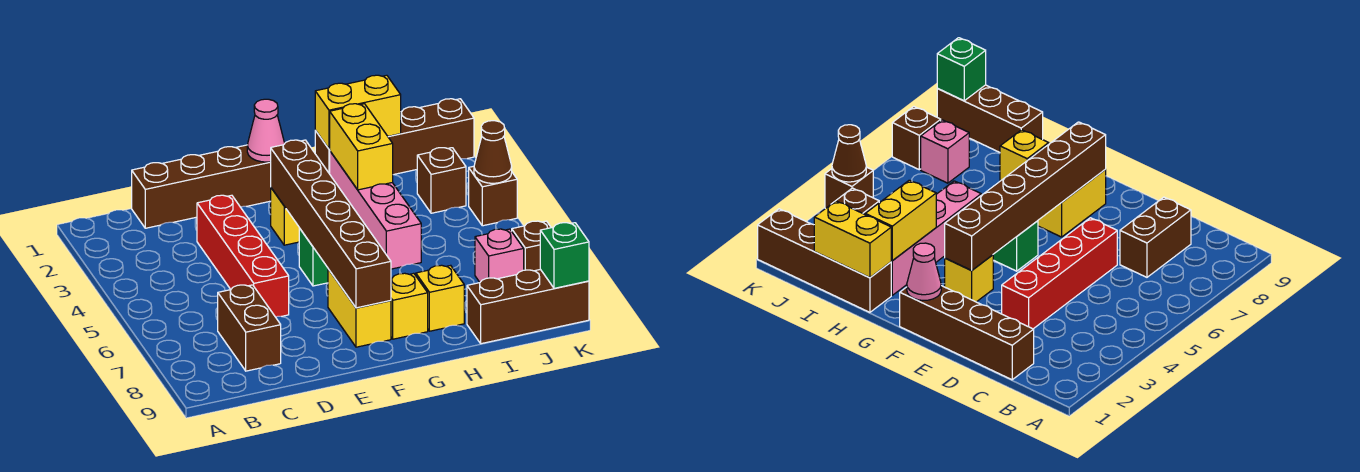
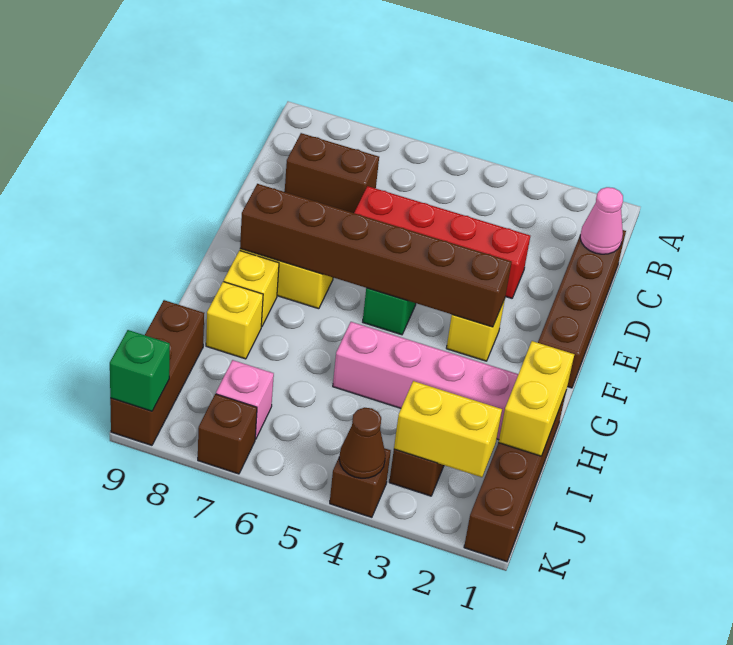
pink cone F1 level 2 -> pink cone C1 level 2
yellow brick H2:H3 level 2 -> yellow brick J2:J3 level 2

